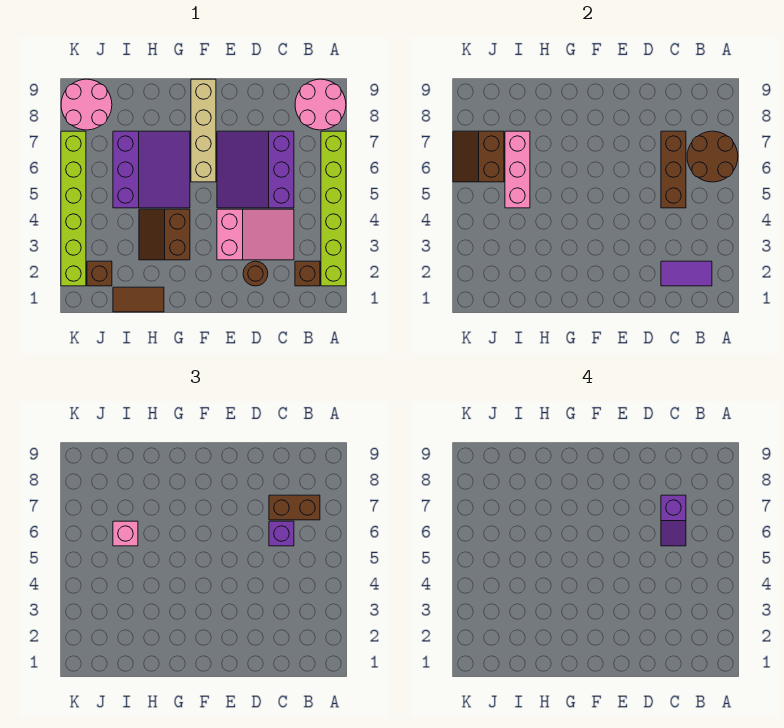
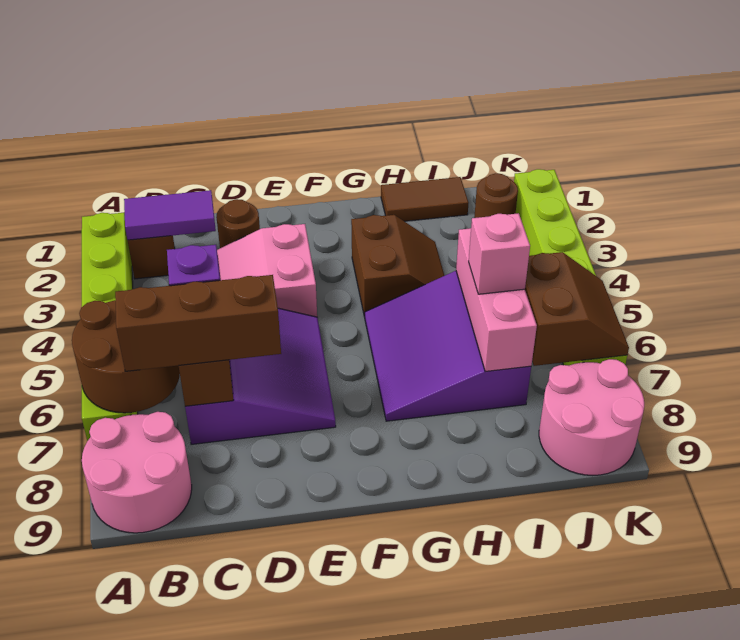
brown brick B7:C7 level 3 -> brown brick B7:D7 level 3
purple slope C6:C7 level 4 top 7 -> none
tan brick F6:F9 level 1 -> none
brown brick J2 level 1 -> brown round brick J2 level 1

